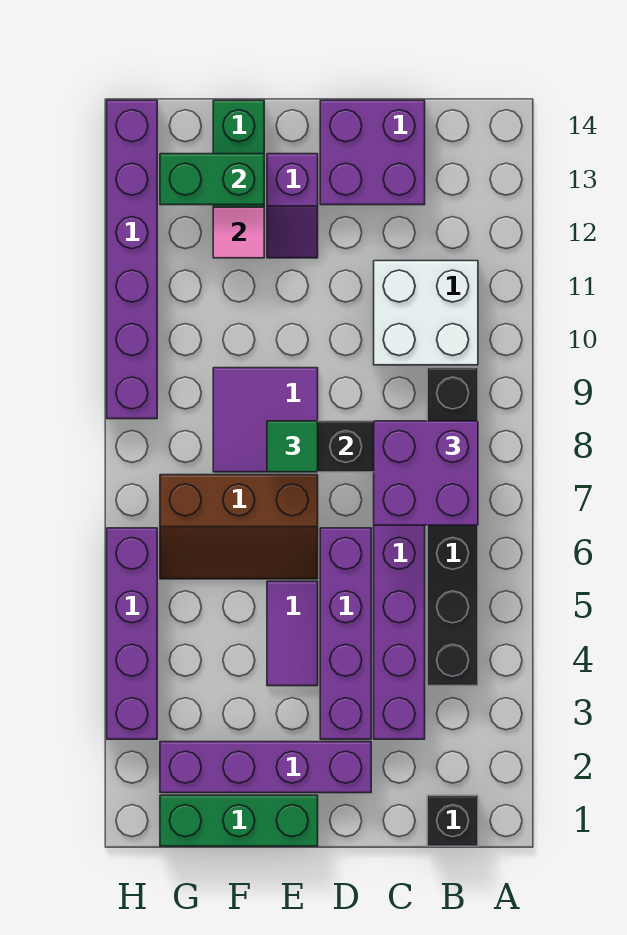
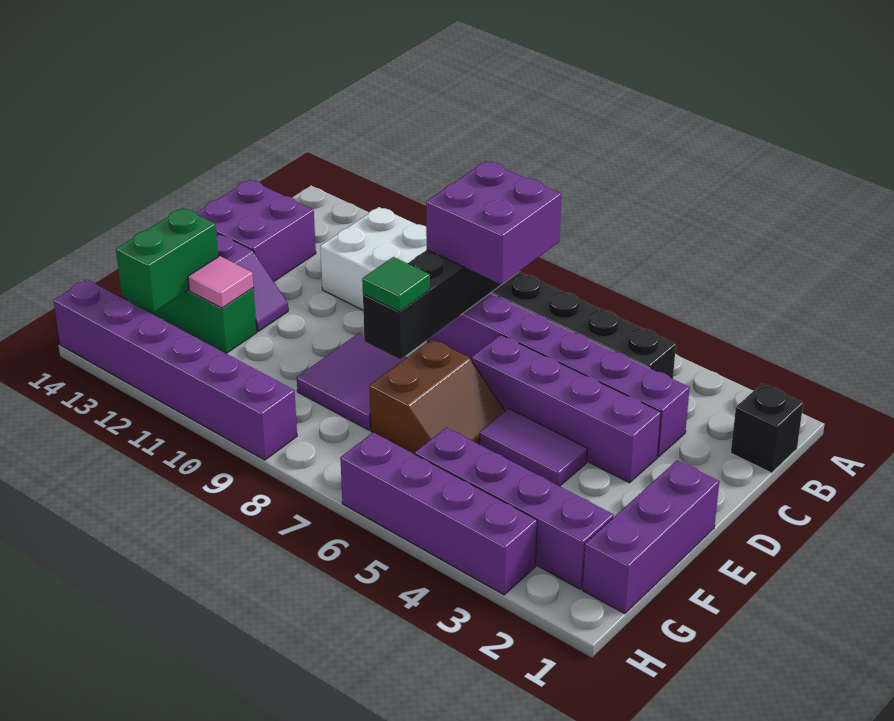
purple brick D2:G2 level 1 -> purple brick G2:G5 level 1
green brick E1:G1 level 1 -> purple brick E1:G1 level 1
brown slope E6:G7 level 1 top 7 -> brown slope E6:F7 level 1 top 7

